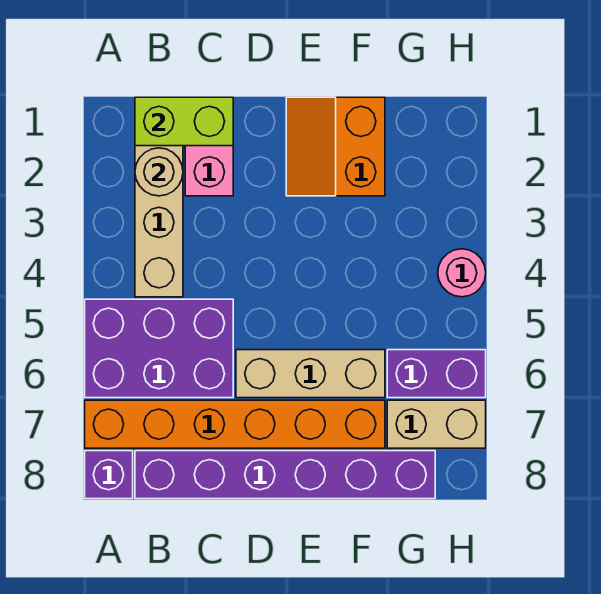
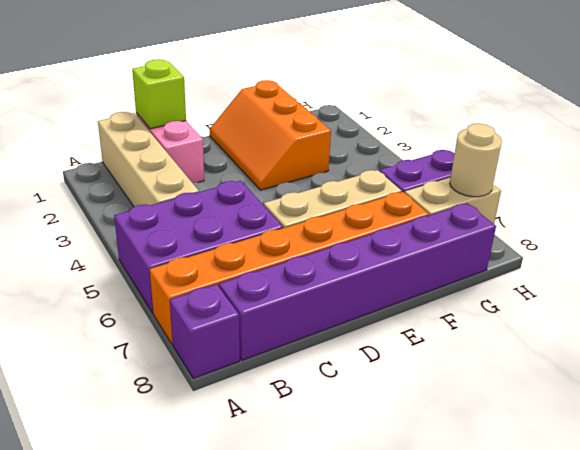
lime brick B1:C1 level 2 -> lime brick C1 level 2
tan round brick B2 level 2 -> tan round brick H7 level 2
orange slope E1:F2 level 1 top F -> orange slope E1:F3 level 1 top F
pink round brick H4 level 1 -> none

